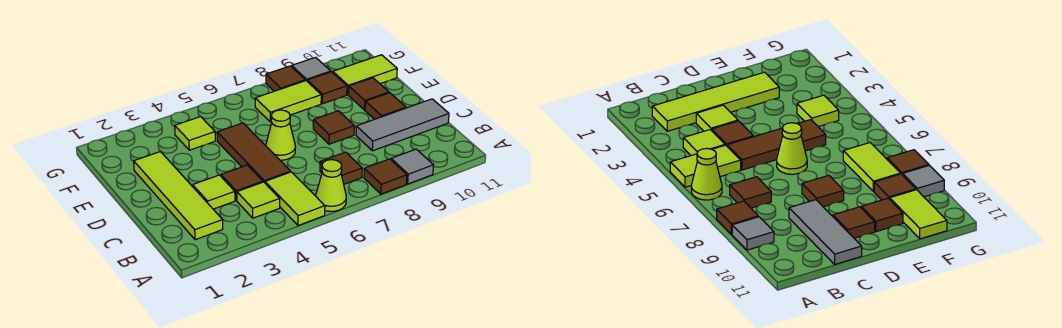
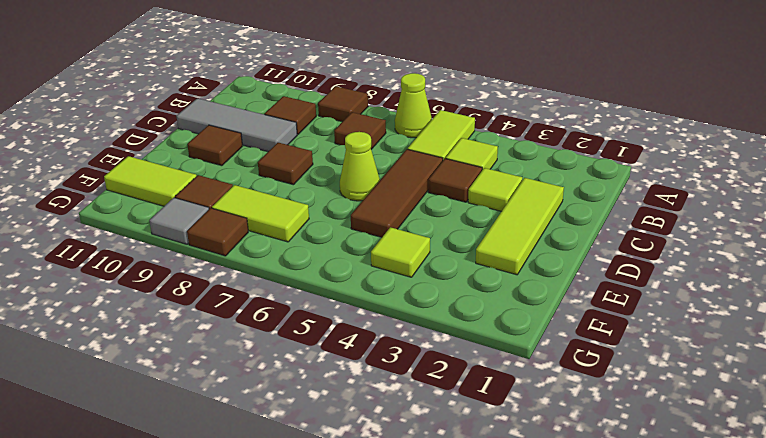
grey tile A9 level 1 -> none
lime tile B2:E2 level 1 -> lime tile C2:E2 level 1
brown tile E10 level 1 -> brown tile B9 level 1

